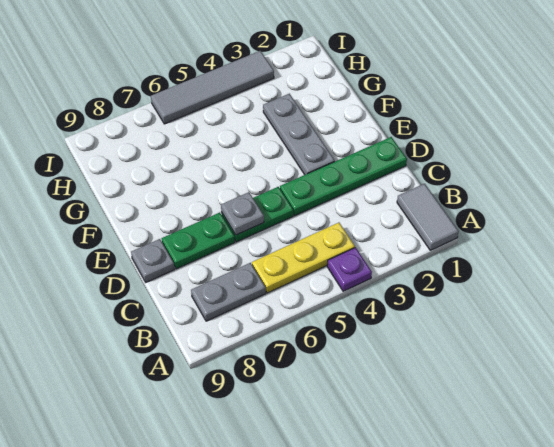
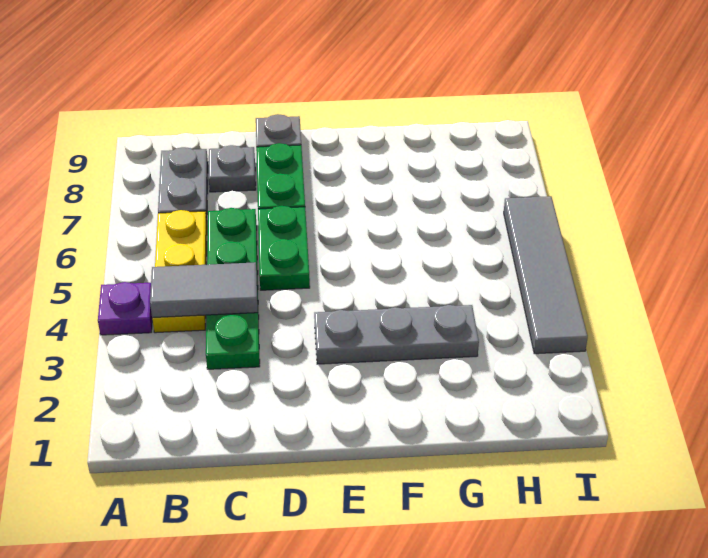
grey tile A1:B1 level 1 -> grey tile B4:C4 level 2
green plate D1:D4 level 1 -> green plate C3:C6 level 1
grey plate D6 level 2 -> grey plate C8 level 1

